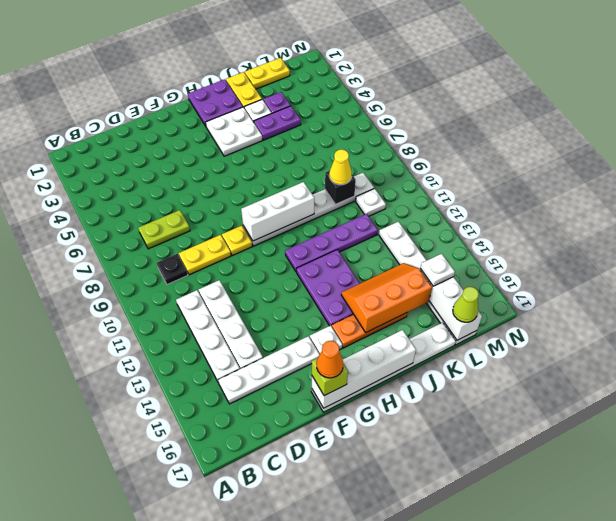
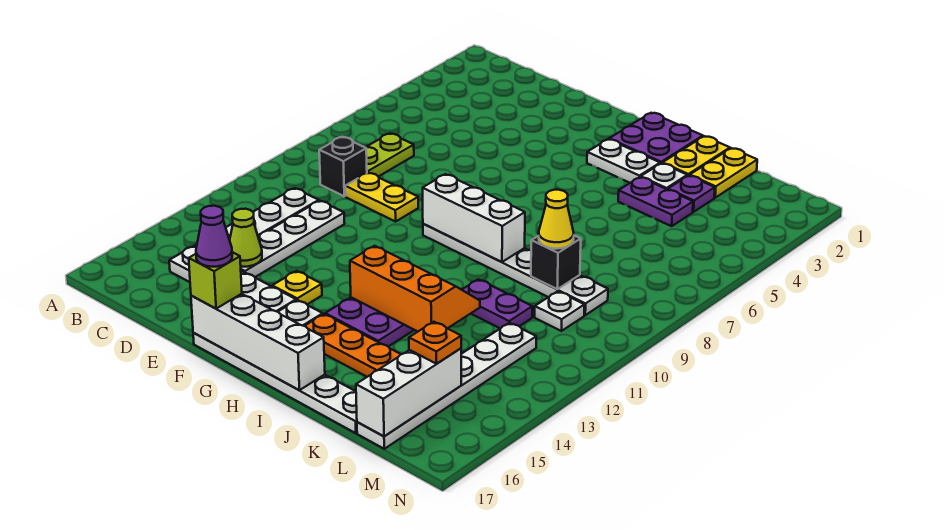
lime plate C7:D7 level 1 -> lime plate C7:C8 level 1
black plate C9 level 1 -> black brick C9 level 1
yellow plate F9 level 1 -> yellow plate F14 level 1
orange cone F17 level 4 -> purple cone F17 level 4
white plate H3:I4 level 1 -> white plate H3:I3 level 1
purple plate H11:K11 level 1 -> purple plate J11:K11 level 1
orange slope I14:K15 level 2 top 15 -> orange slope H12:J13 level 2 top 13
yellow plate K1:L1 level 1 -> yellow plate K1:K2 level 1
white plate L15 level 3 -> orange plate L15 level 3
lime cone L17 level 3 -> lime cone D14 level 2

